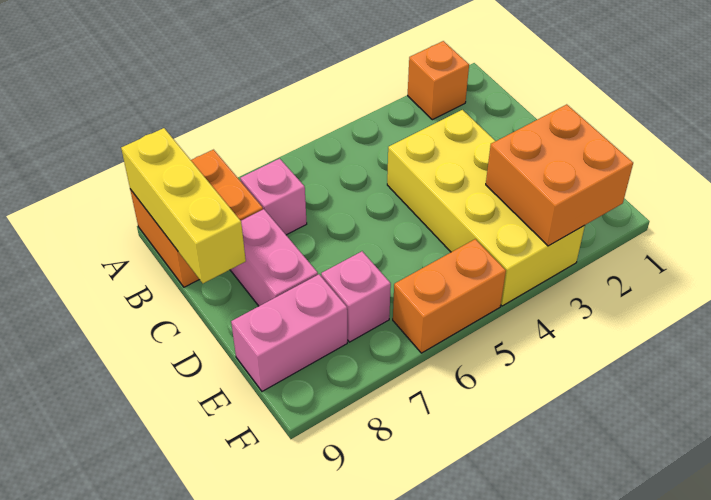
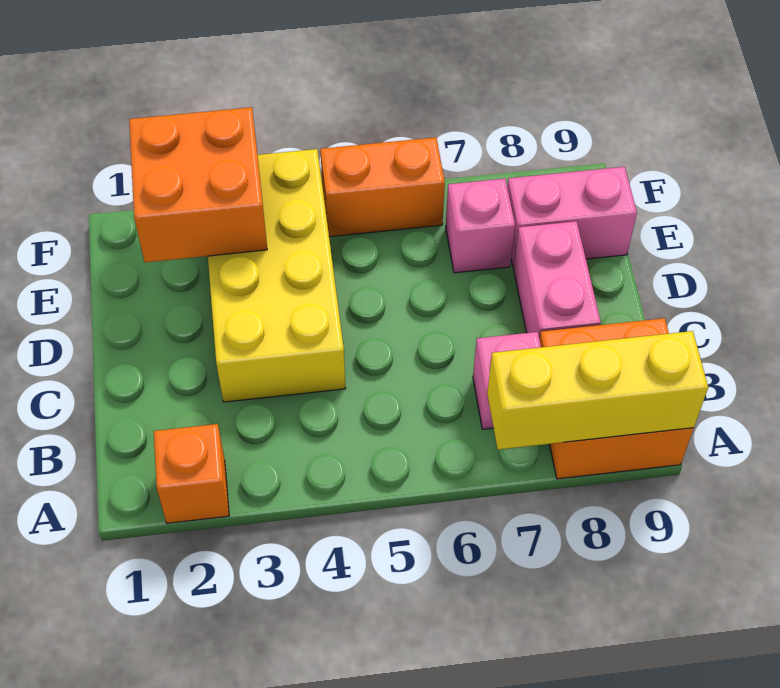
yellow brick A9:C9 level 2 -> yellow brick A7:A9 level 2

